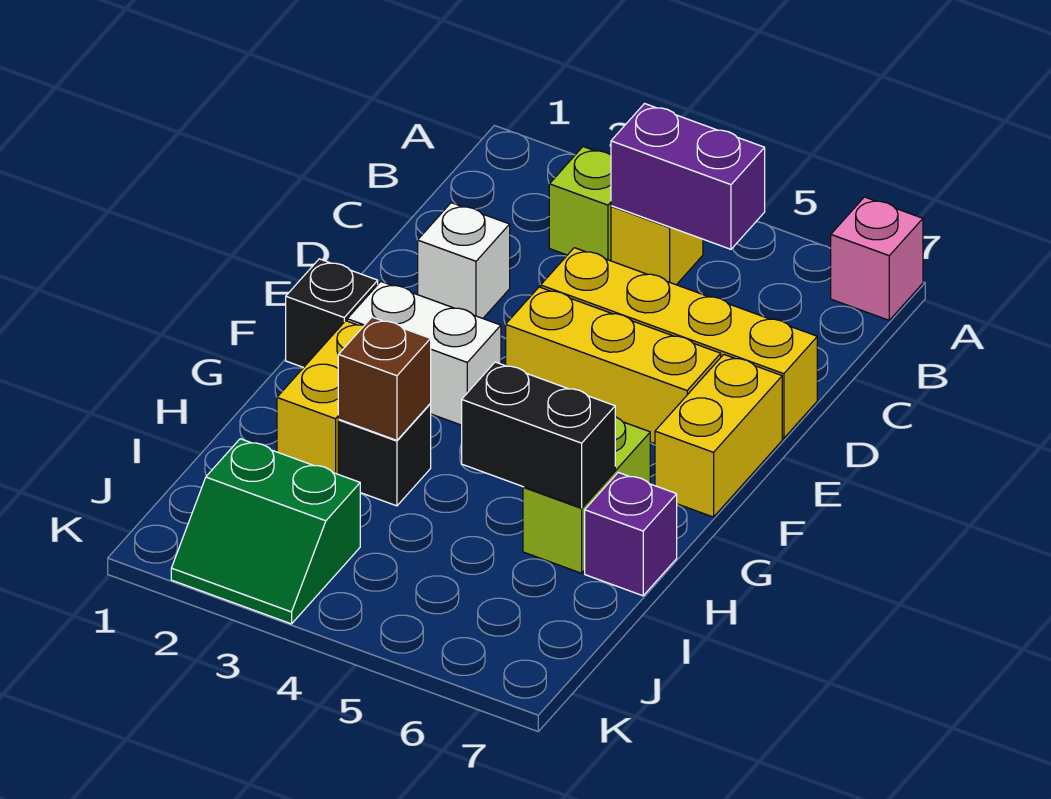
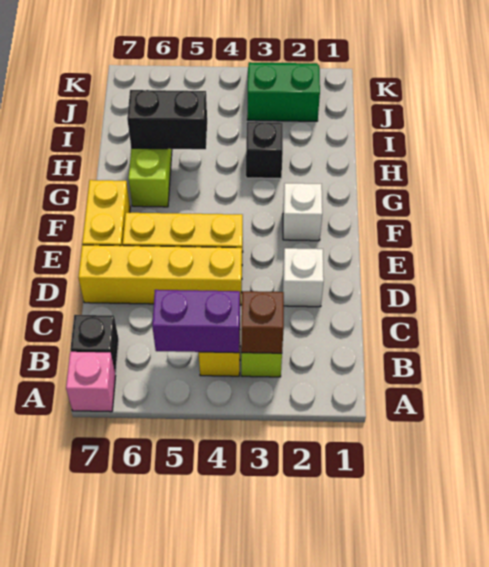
black brick F1 level 1 -> black brick B7 level 1
white brick F2:F3 level 1 -> white brick F2 level 1
yellow brick G2:H2 level 1 -> none
brown brick H3 level 2 -> brown brick B3 level 2
purple brick H7 level 1 -> none

